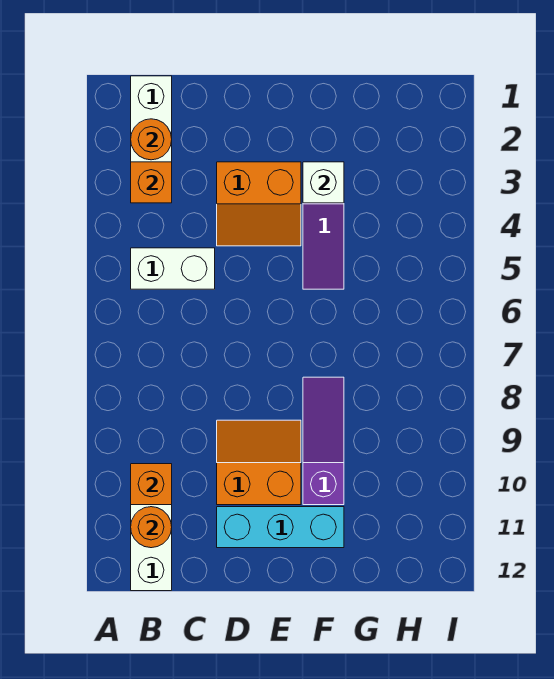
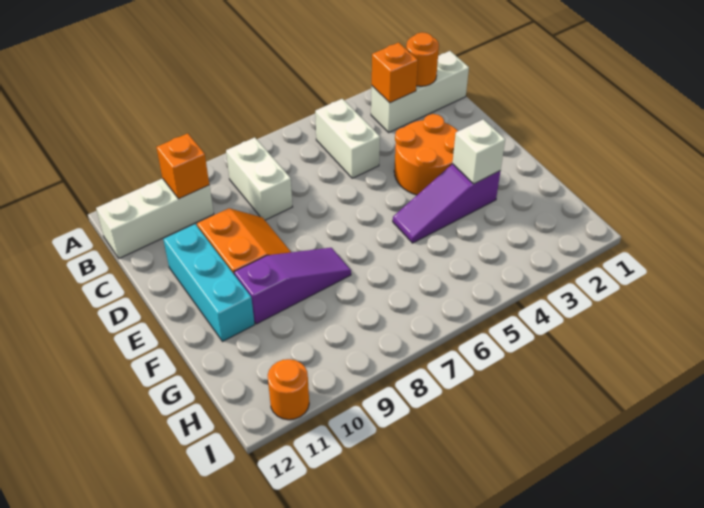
none -> white brick B8:C8 level 1
orange round brick B11 level 2 -> orange round brick I11 level 1
orange slope D3:E4 level 1 top 3 -> orange round brick D3:E4 level 1

